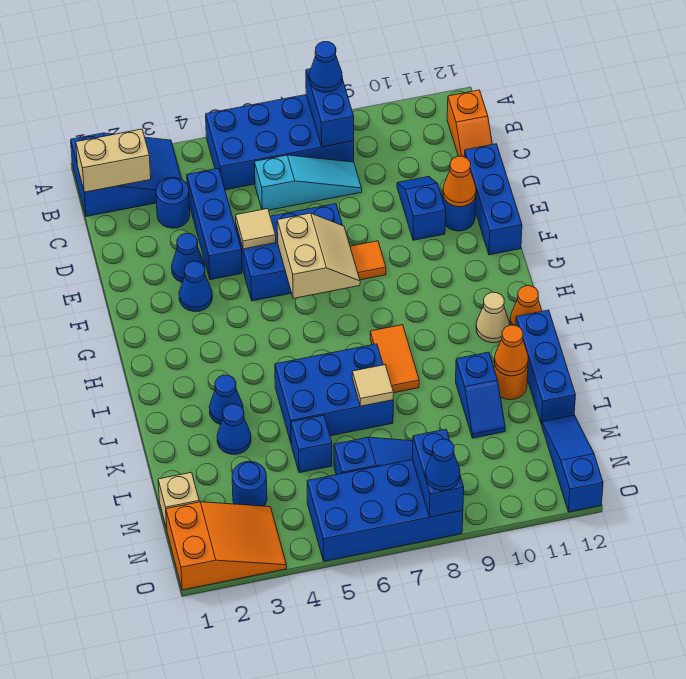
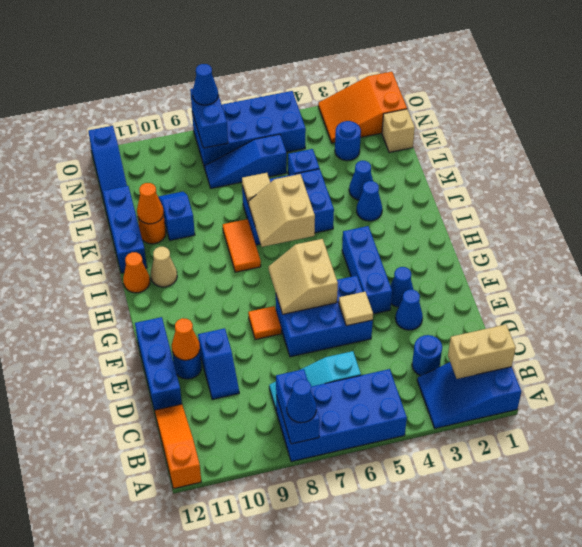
orange slope B12:C12 level 1 top B -> orange slope A12:C12 level 1 top A
blue brick C4:E4 level 1 -> blue brick F4:H4 level 1
none -> tan slope I6:J7 level 2 top 6

